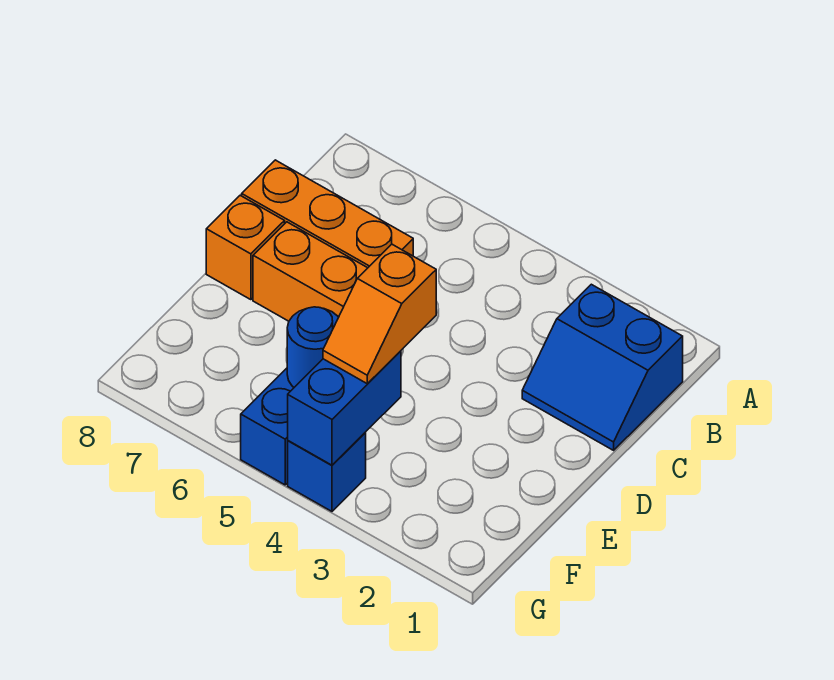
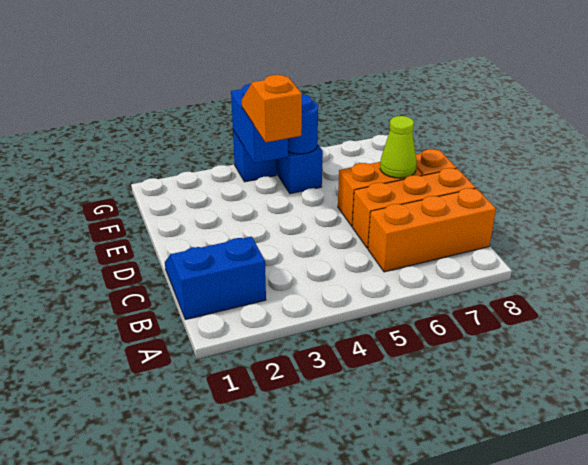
none -> orange brick B6:B8 level 1
none -> lime cone D7 level 2

